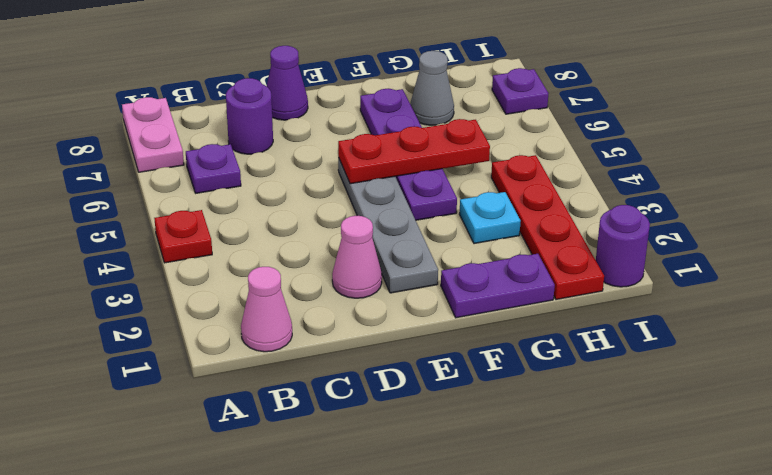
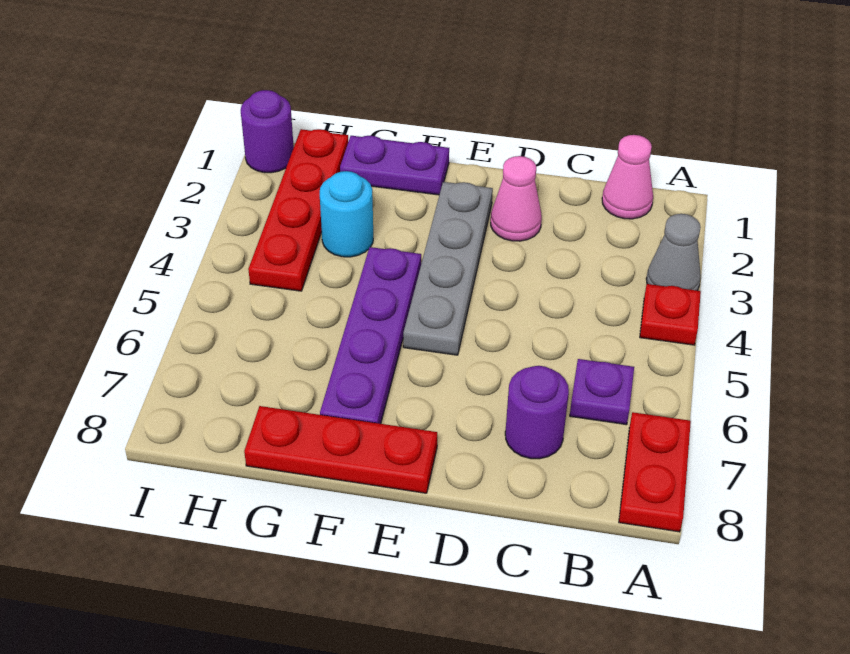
pink plate A7:A8 level 1 -> red plate A7:A8 level 1
purple cone D8 level 1 -> none
red plate E5:G5 level 2 -> red plate E8:G8 level 1
cyan plate G3 level 1 -> cyan round brick G3 level 1
grey cone G7 level 1 -> grey cone A3 level 1
purple plate I7 level 1 -> none

